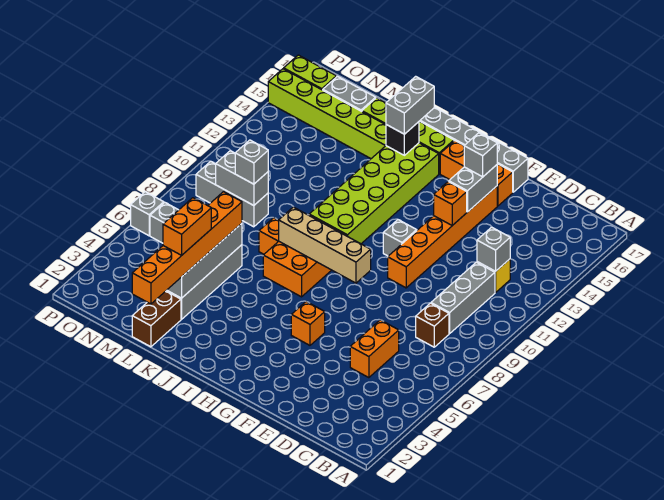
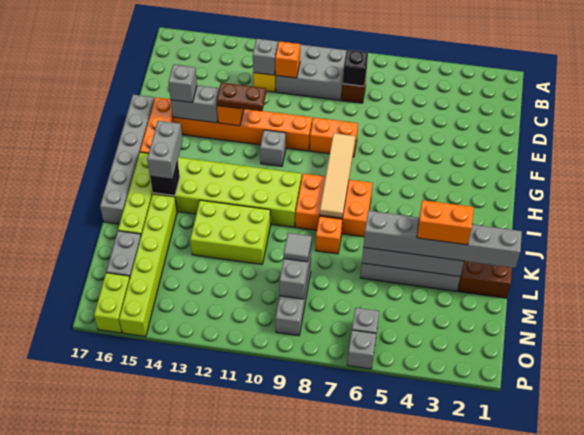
none -> black brick C8 level 2
grey brick C9:C11 level 1 -> grey brick B9:C11 level 1
orange brick D5:D6 level 1 -> orange brick F8:F9 level 1
none -> brown plate F12:F13 level 3
orange brick G5 level 1 -> orange brick C11 level 2
tan brick G8:J8 level 2 -> tan tile G8:J8 level 2
grey brick J15:J16 level 3 -> grey brick I15:J15 level 3
none -> lime brick K11:L13 level 1
orange brick L1:L6 level 3 -> grey brick L1:L6 level 3
grey brick M9 level 3 -> grey tile M9 level 3

